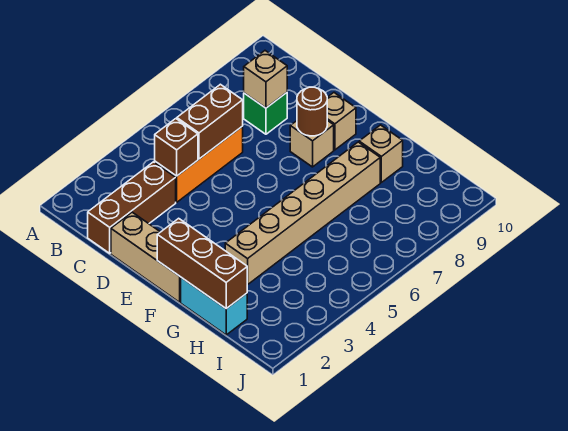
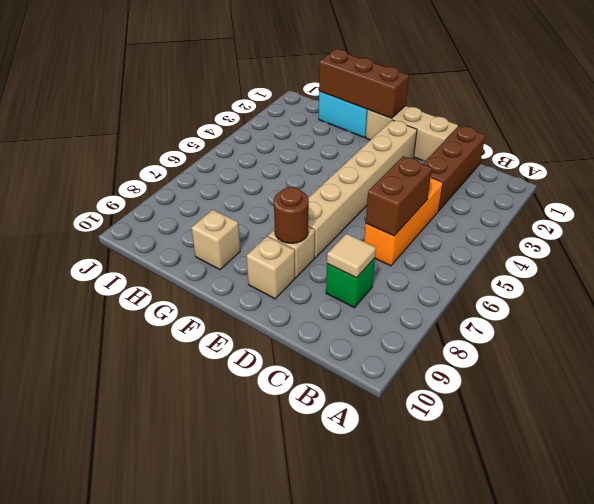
brown brick C4 level 2 -> none
tan brick C8 level 2 -> tan tile C8 level 2
tan brick G3:G8 level 1 -> tan brick E2:E7 level 1

